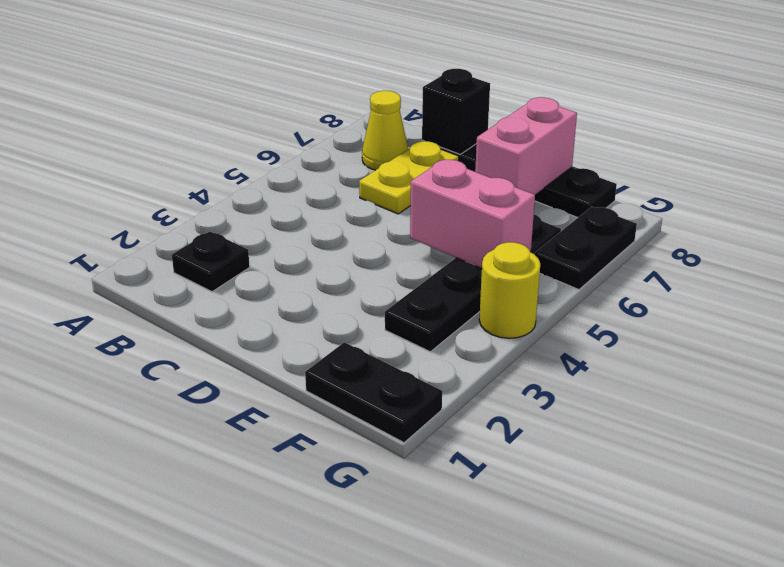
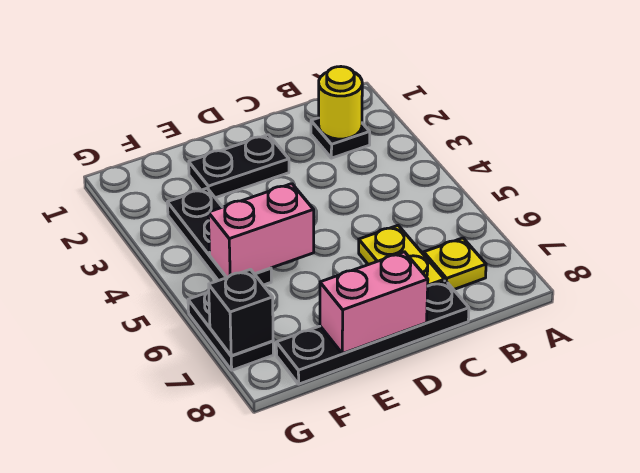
yellow cone B7 level 1 -> yellow plate B7 level 1
black brick C8 level 2 -> black brick G7 level 2
pink brick E7:E8 level 2 -> pink brick D8:E8 level 2
black plate F1:G1 level 1 -> black plate D2:E2 level 1
black plate F3:F6 level 1 -> black plate F3:F5 level 1
yellow round brick G4 level 1 -> yellow round brick B2 level 2

